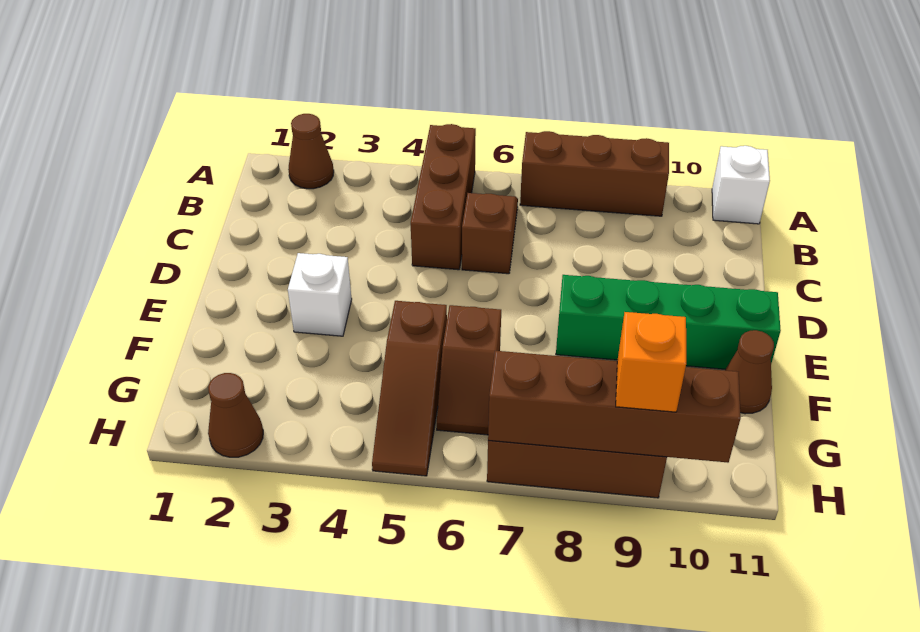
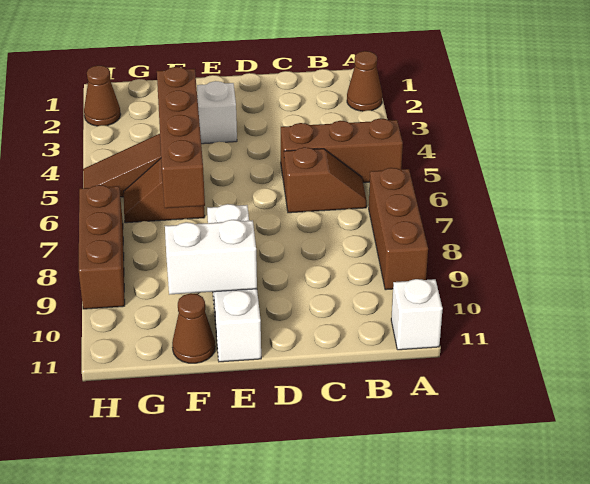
green brick E8:E11 level 1 -> white brick E8:E11 level 1
none -> white brick E10:F10 level 2
brown brick H7:H10 level 2 -> brown brick F4:F7 level 2
orange brick H9 level 3 -> none

